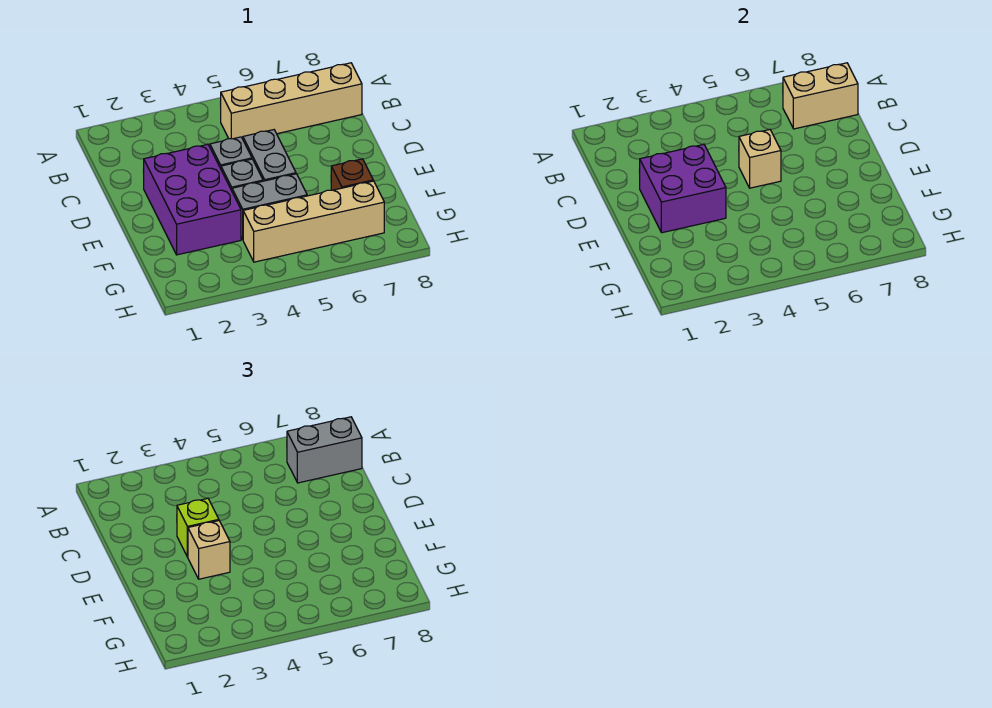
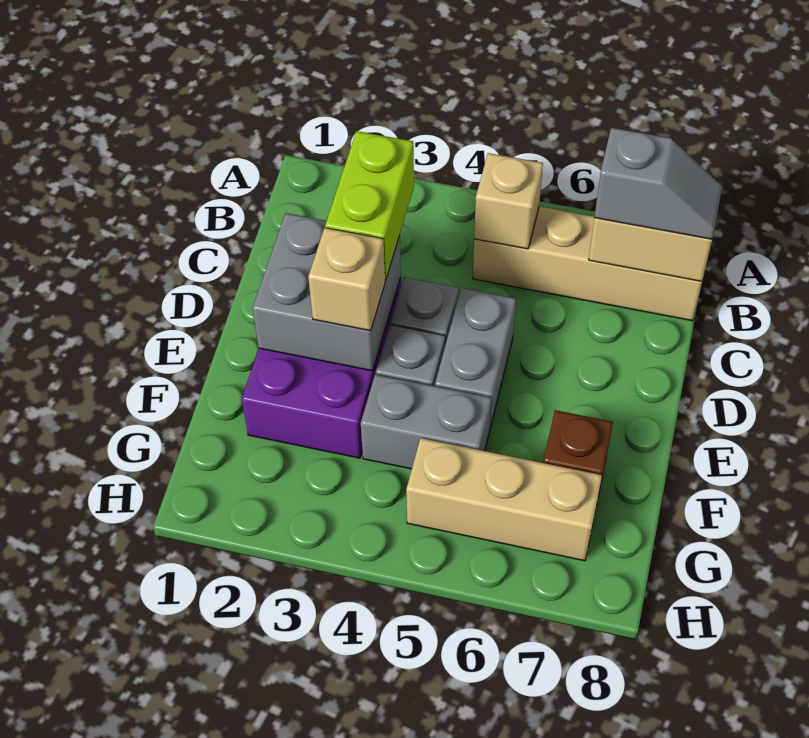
grey brick B7:B8 level 3 -> grey slope B7:B8 level 3 top 7
purple brick D2:E3 level 2 -> grey brick D2:E3 level 2
lime brick D3 level 3 -> lime brick C3:D3 level 3
tan brick D5 level 2 -> tan brick B5 level 2
tan brick G4:G7 level 1 -> tan brick G5:G7 level 1

